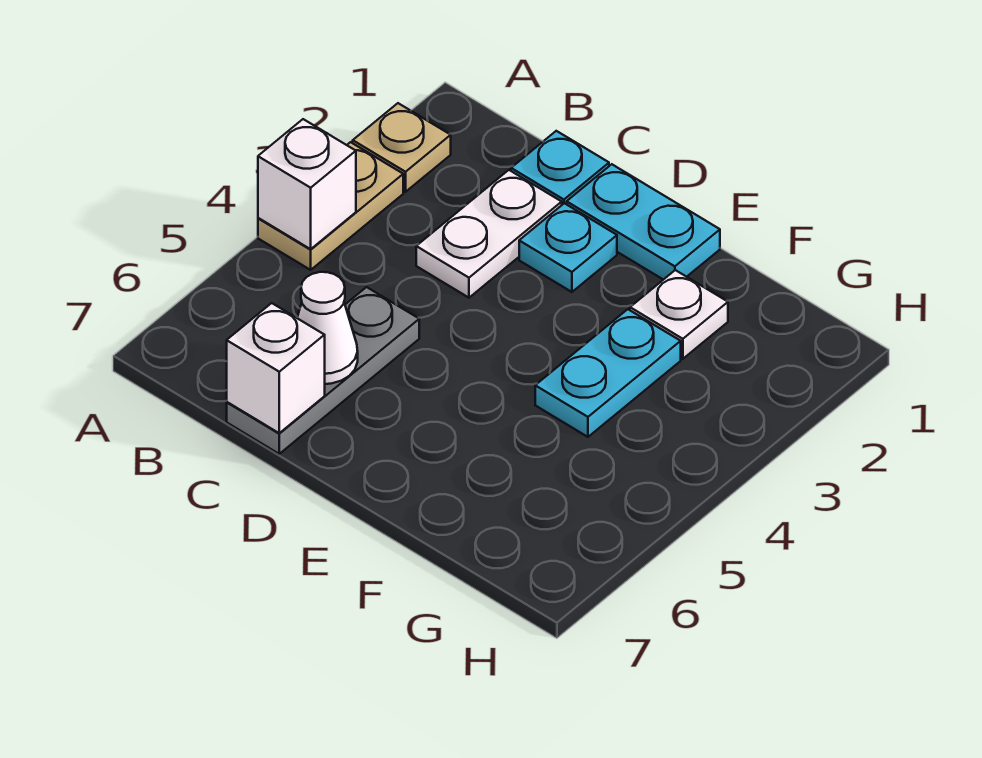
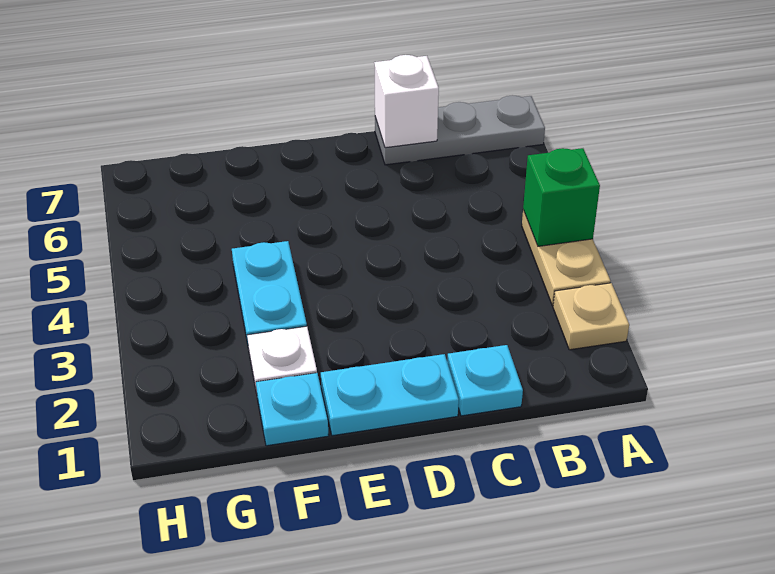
white brick A4 level 2 -> green brick A4 level 2
white plate C2:C3 level 1 -> none
grey plate C5:C7 level 1 -> grey plate A7:C7 level 1
white cone C6 level 2 -> none
cyan plate D2 level 1 -> cyan plate F1 level 1

